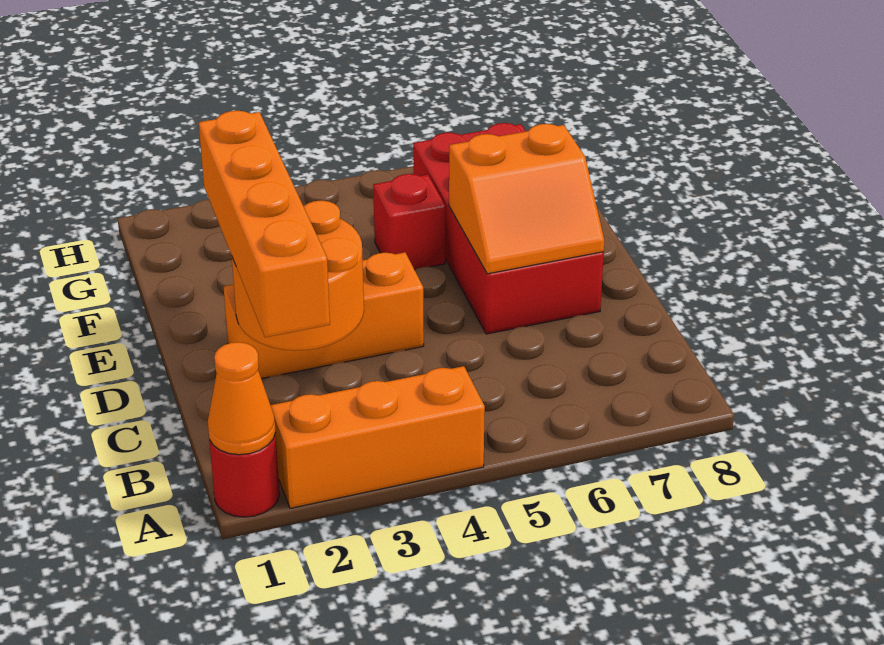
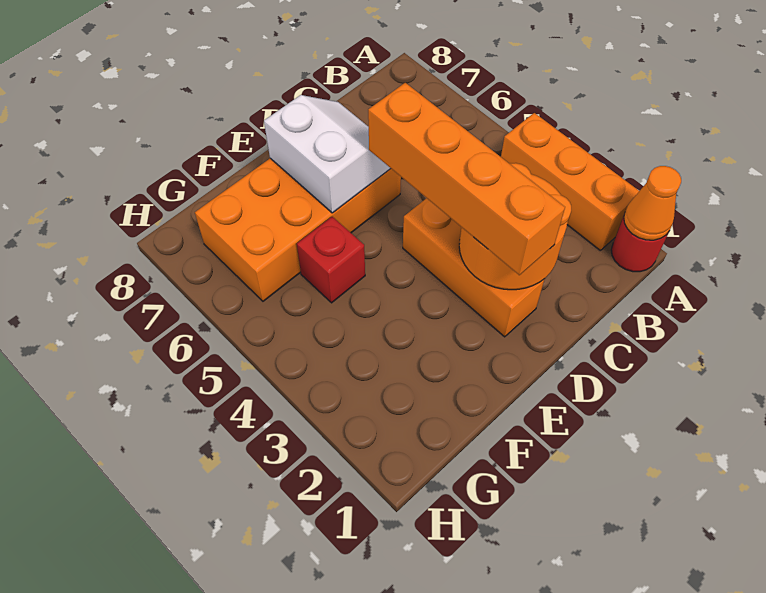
orange brick B2:E2 level 3 -> orange brick D2:D5 level 3
red brick D6:G7 level 1 -> orange brick D6:G7 level 1
orange slope D6:E7 level 2 top E -> white slope D6:E7 level 2 top E

